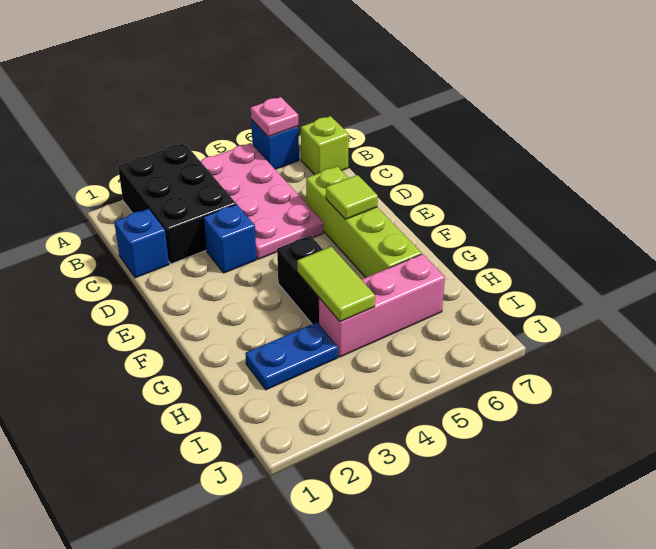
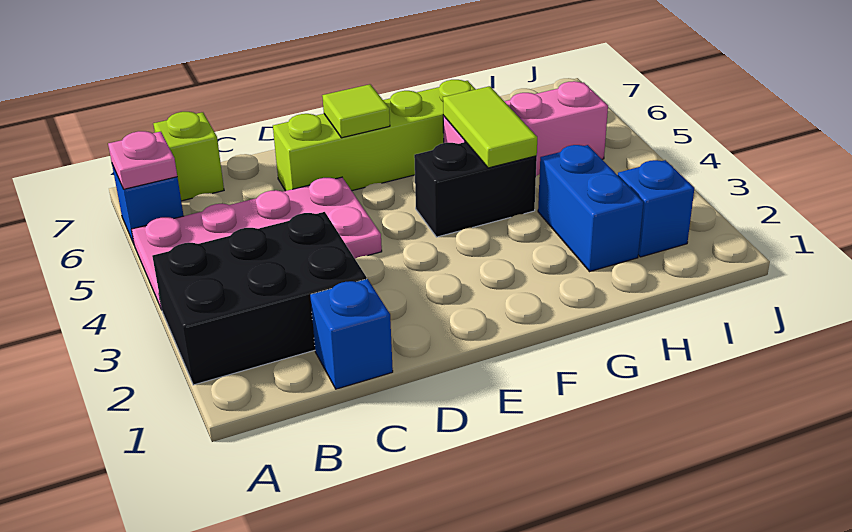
blue brick D3 level 1 -> blue brick I2 level 1
lime tile G4:H4 level 2 -> lime tile G4:G5 level 2
blue plate H2:H3 level 1 -> blue brick H2:H3 level 1
pink brick H4:H6 level 1 -> pink brick G5:I5 level 1

